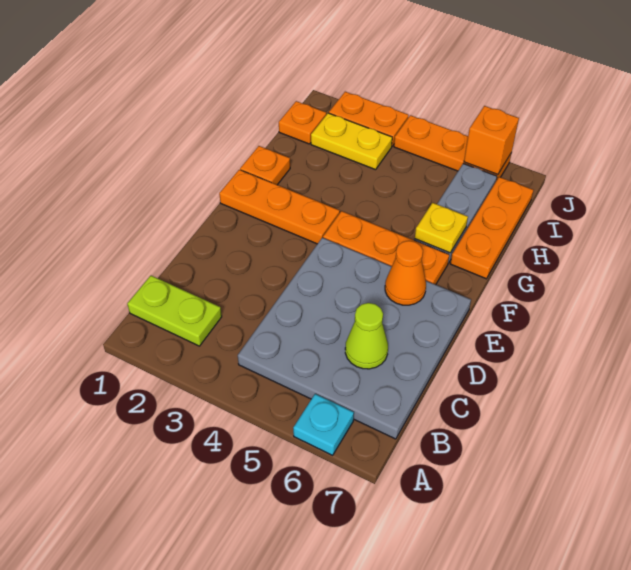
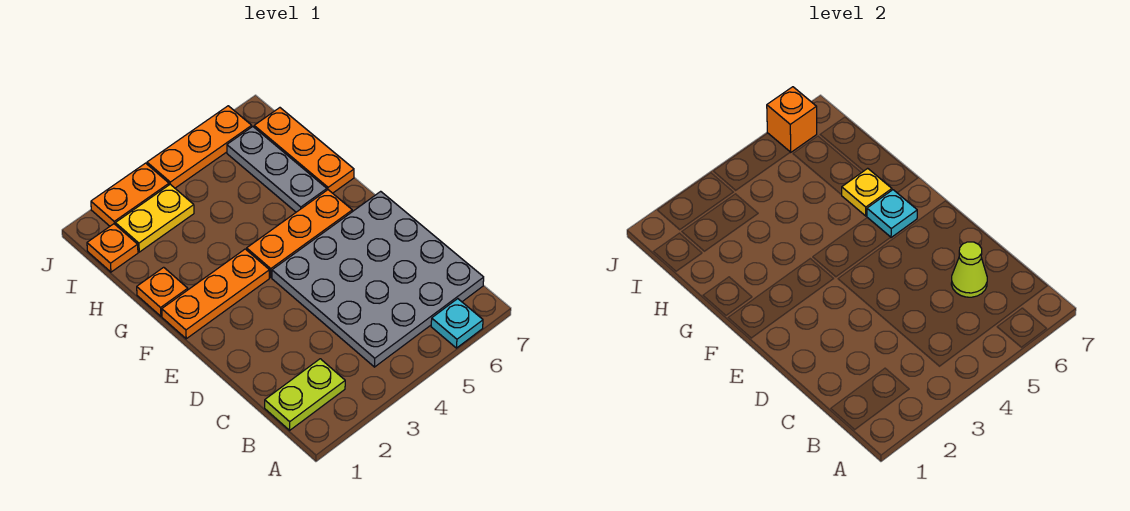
orange cone E6 level 2 -> none
none -> cyan plate F6 level 2

